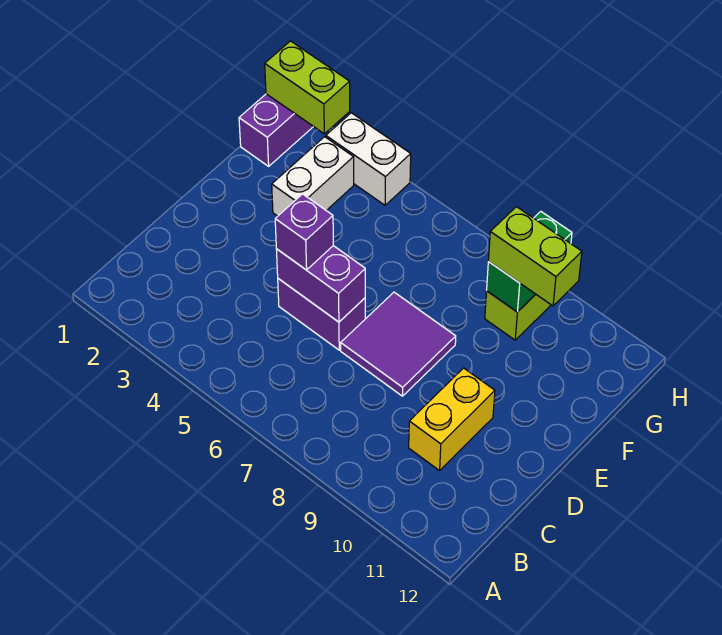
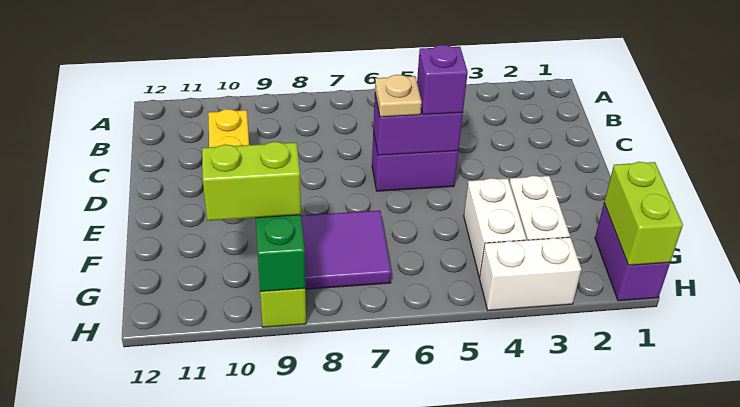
none -> tan plate D6 level 3
purple tile D7:E8 level 1 -> purple tile F7:G8 level 1
none -> white brick F4:G4 level 1
lime brick H1:H2 level 2 -> lime brick G1:H1 level 2

